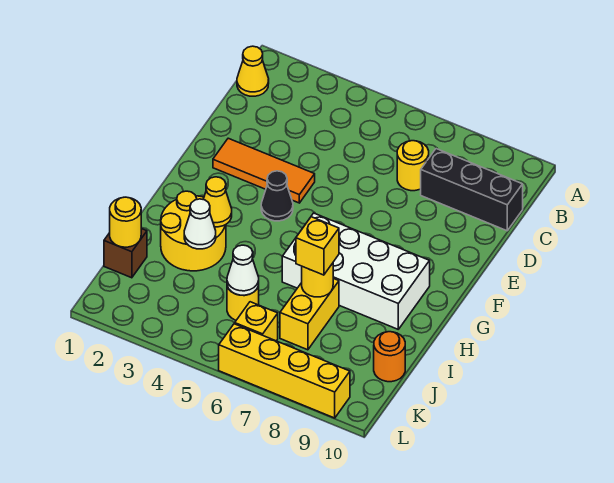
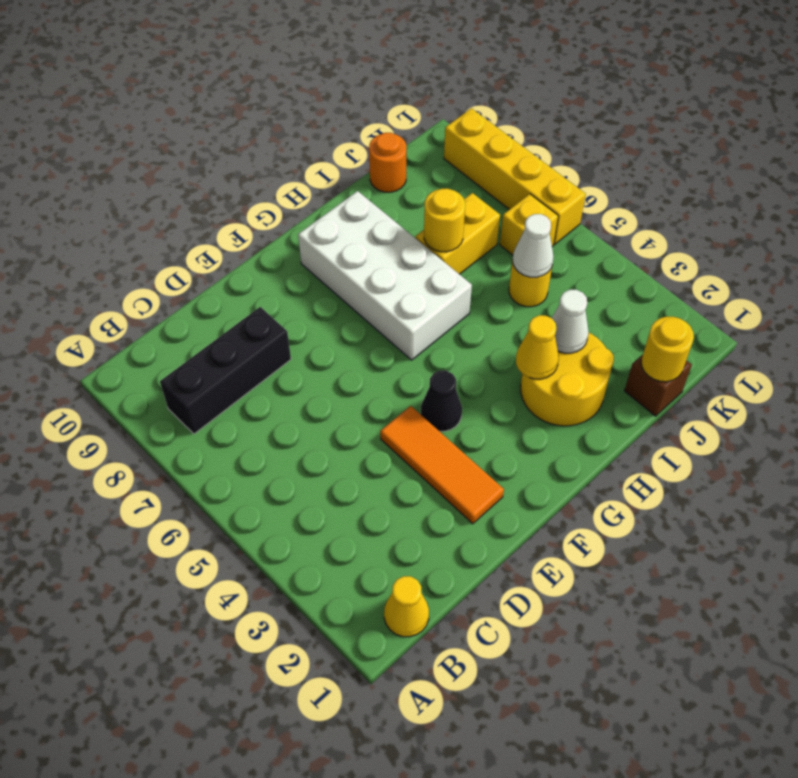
yellow round brick C7 level 1 -> none
black brick C8:C10 level 1 -> black brick B8:D8 level 1
yellow brick I7 level 3 -> none

